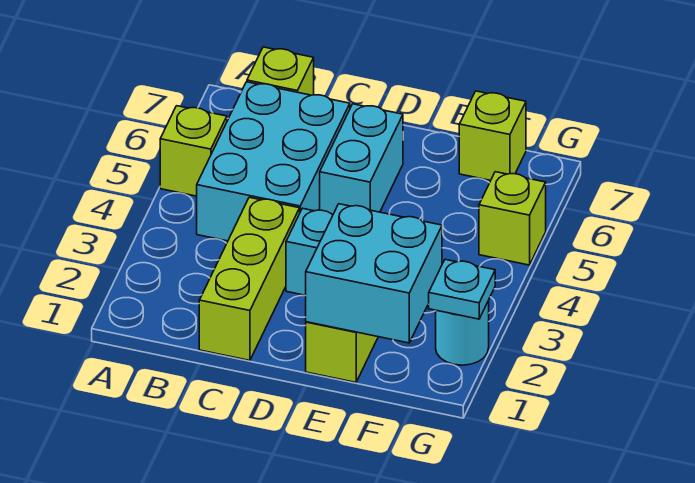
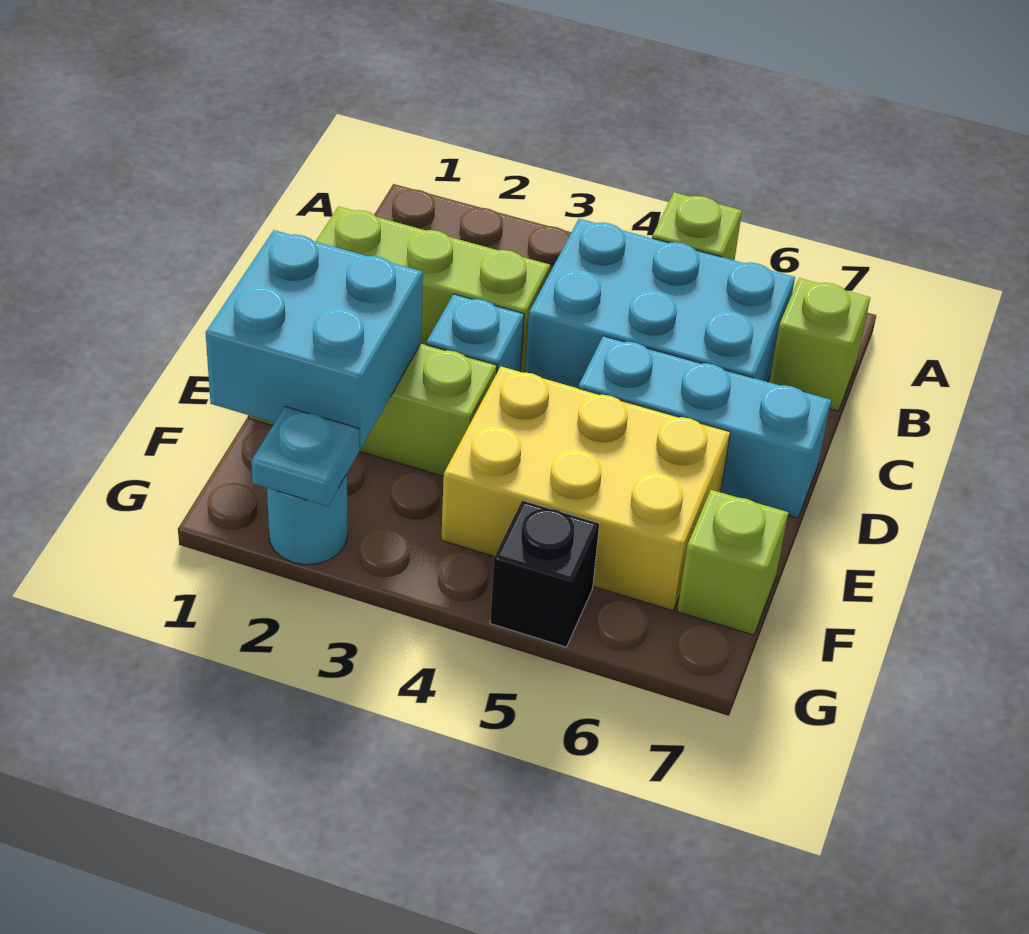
cyan brick D5:D6 level 1 -> cyan brick D5:D7 level 1
none -> yellow brick E4:F6 level 1
lime brick G5 level 1 -> black brick G5 level 1

